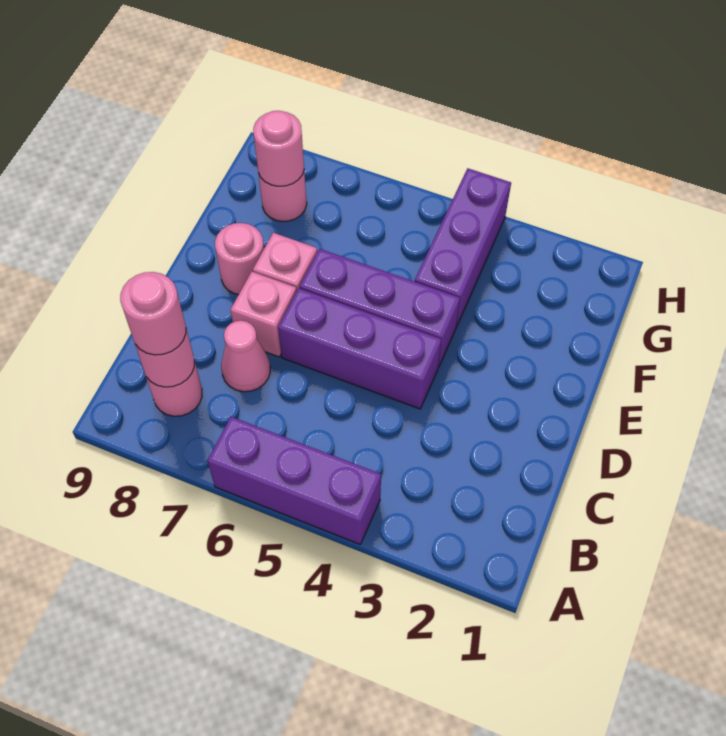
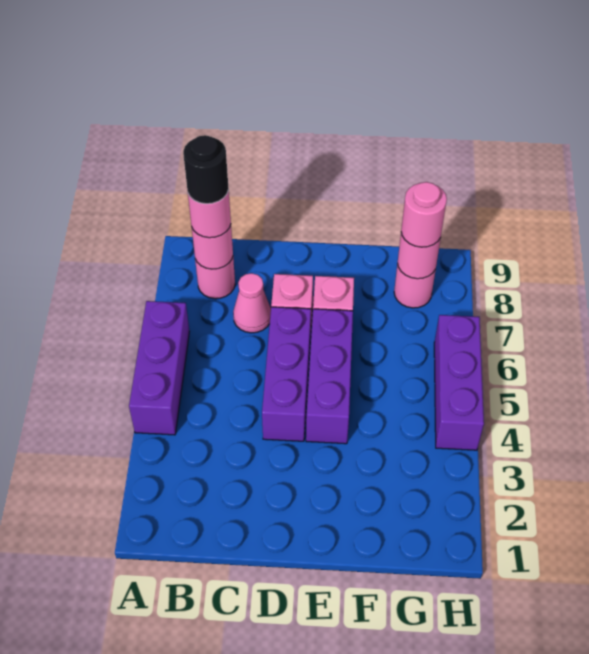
none -> black round brick B8 level 4
pink round brick E8 level 1 -> pink round brick G8 level 3
purple brick F4:H4 level 1 -> purple brick H4:H6 level 1

